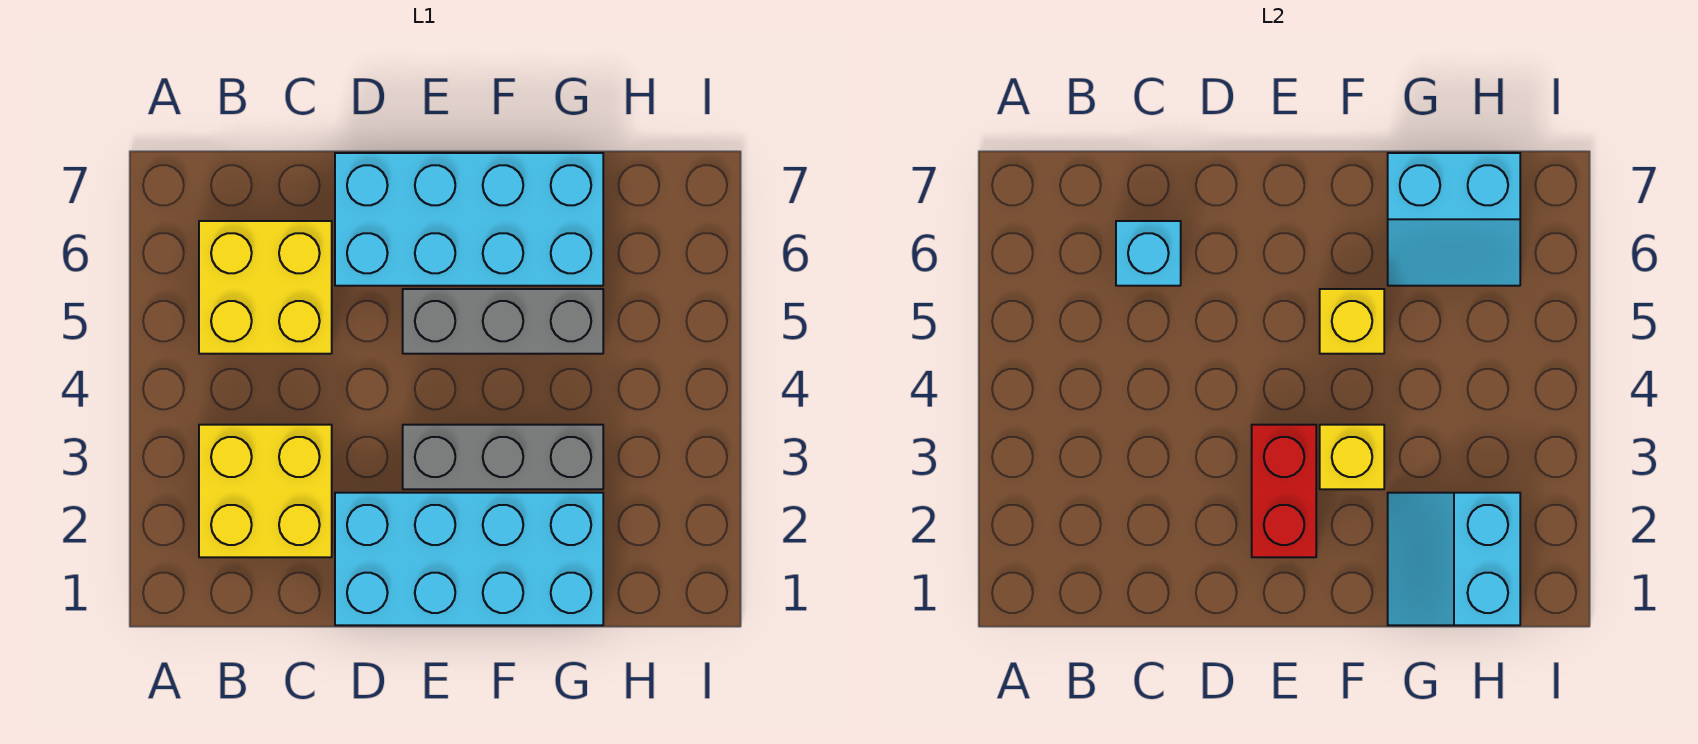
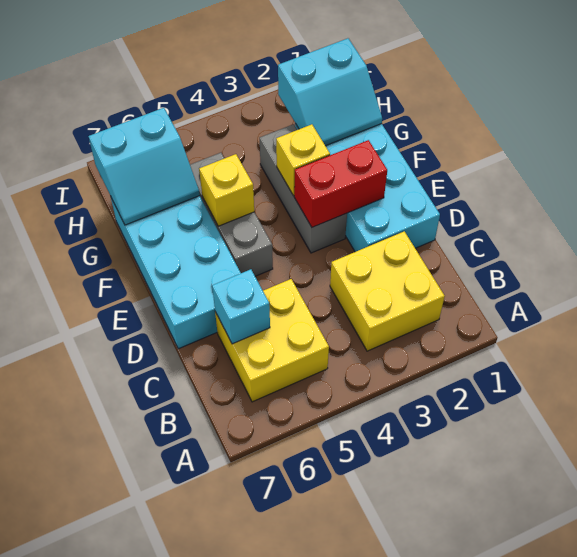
cyan slope G6:H7 level 2 top 7 -> cyan slope G6:H7 level 2 top H

